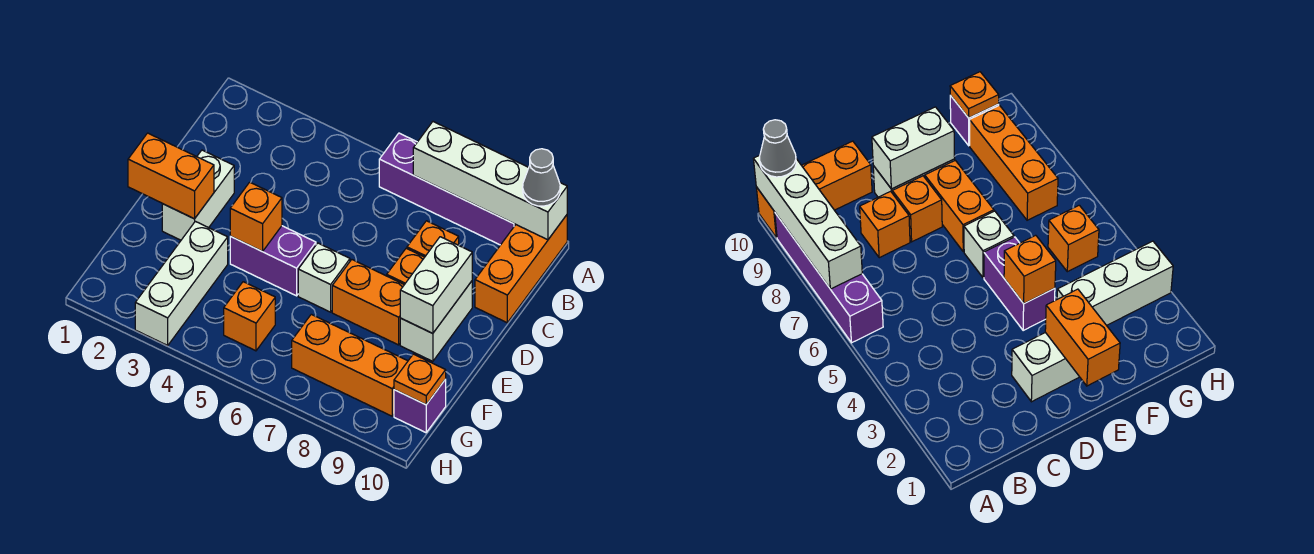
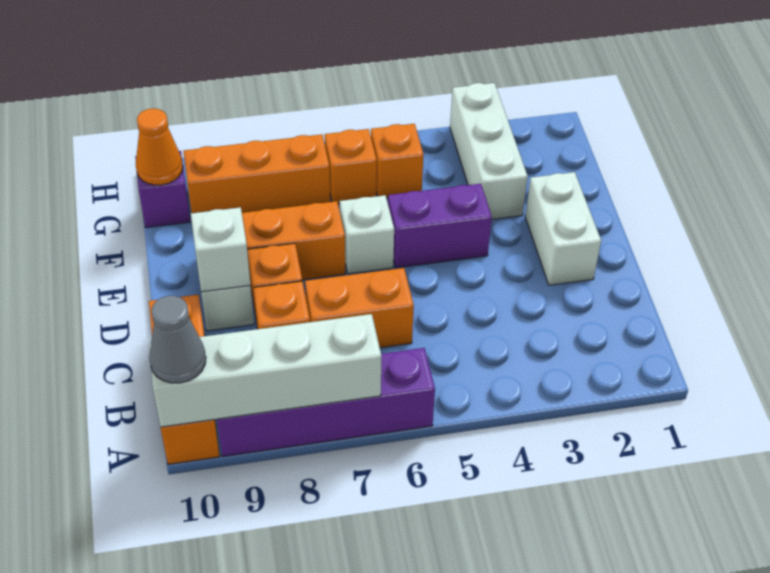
white brick D9:E9 level 2 -> white brick D9 level 2
orange brick E1:E2 level 2 -> orange brick C6:C7 level 1
orange brick E4 level 2 -> orange brick G6 level 1
orange plate G10 level 2 -> orange cone G10 level 2

